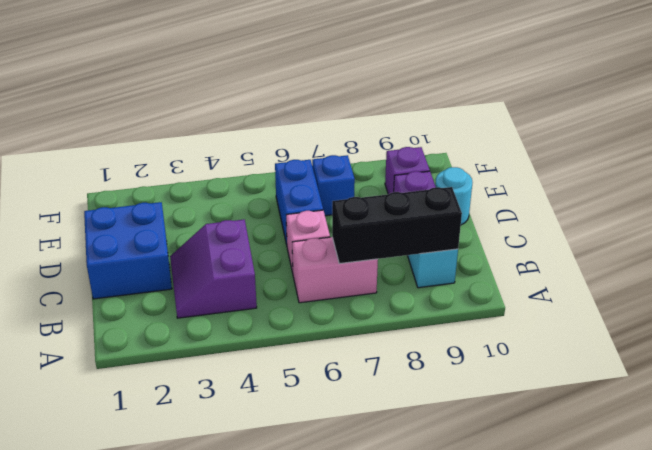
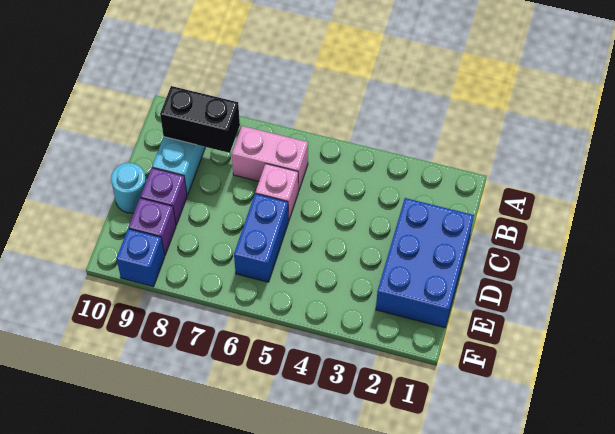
purple slope B3:C4 level 1 top 4 -> none
black brick B7:B9 level 2 -> black brick B8:B9 level 2
blue brick C1:D2 level 1 -> blue brick C1:E2 level 1
blue brick E7 level 1 -> blue brick F9 level 1

